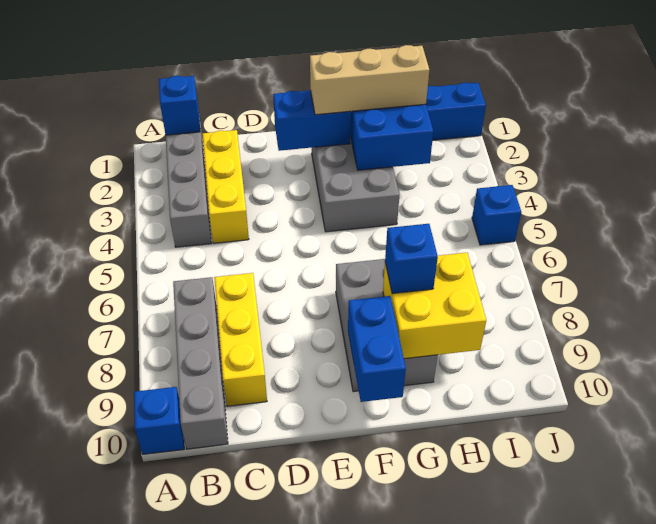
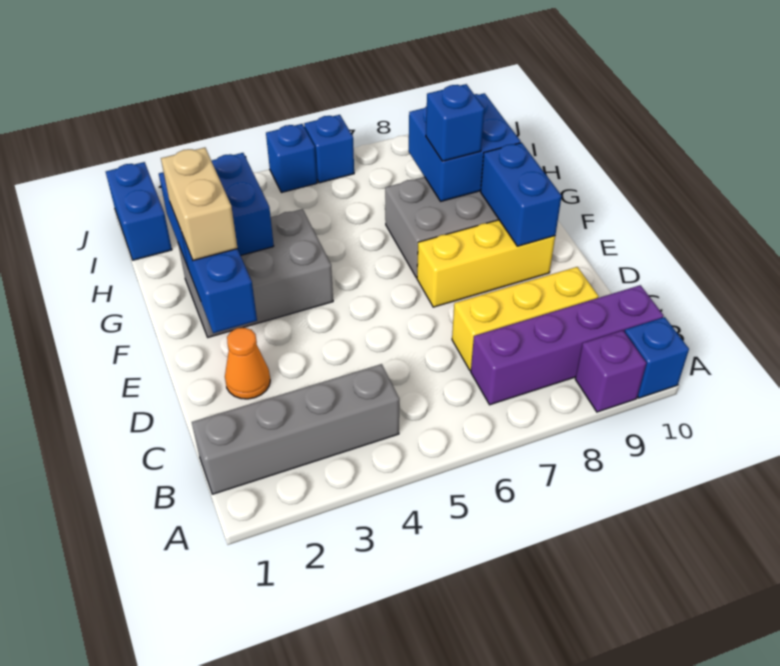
none -> purple brick A9 level 1
blue brick B1 level 2 -> blue brick J6 level 1
grey brick B7:B10 level 1 -> purple brick B7:B10 level 1
yellow brick C2:C4 level 1 -> yellow brick E7:E9 level 1
none -> orange cone D2 level 1
tan brick F2:H2 level 3 -> tan brick F2:G2 level 3
blue brick F9:F10 level 2 -> blue brick E9:F9 level 2
yellow brick G8:H9 level 2 -> blue brick G8:H9 level 2

